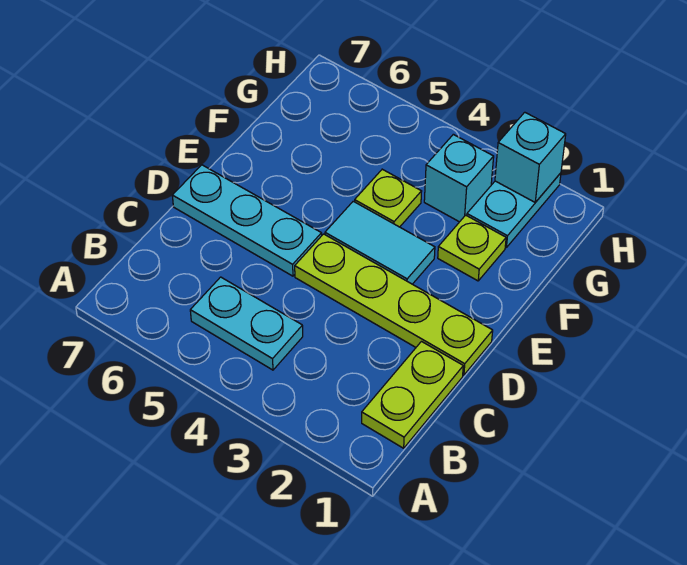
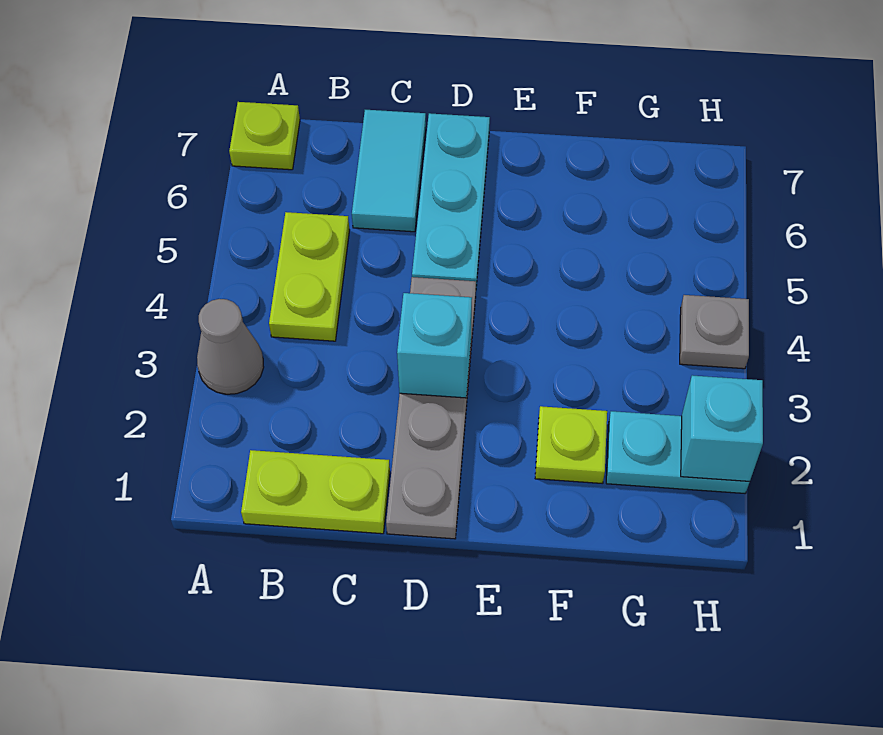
none -> grey cone A3 level 1
cyan plate B4:B5 level 1 -> lime plate B4:B5 level 1
lime plate D1:D4 level 1 -> grey plate D1:D4 level 1
cyan tile E3:E4 level 1 -> cyan tile C6:C7 level 1
lime plate F4 level 1 -> lime plate A7 level 1
cyan brick G3 level 1 -> cyan brick D3 level 2
none -> grey plate H4 level 1

